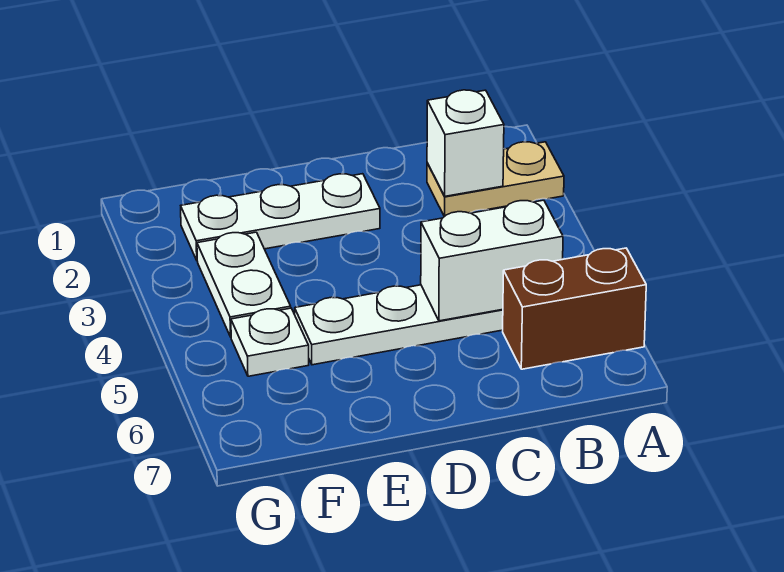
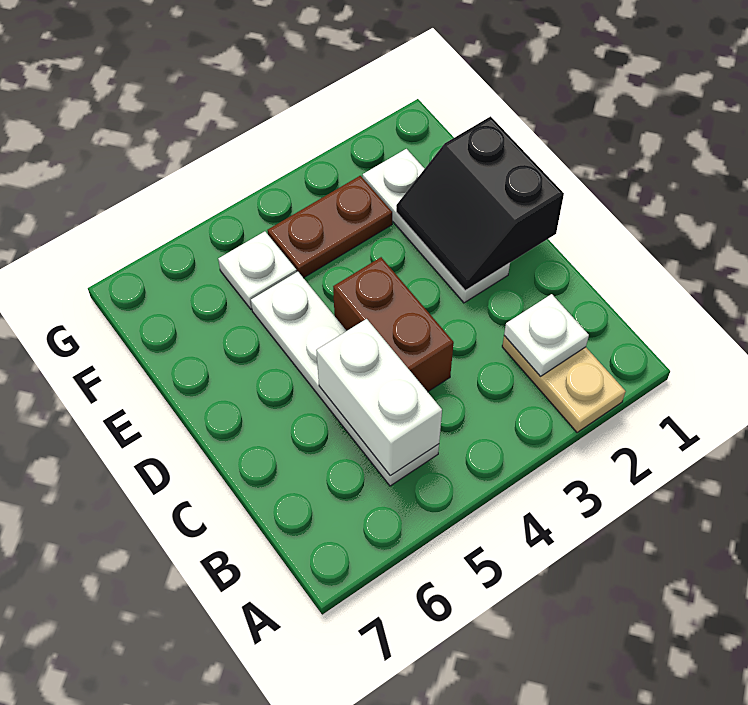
brown brick A6:B6 level 1 -> brown brick C4:D4 level 1
white brick B2 level 2 -> white plate B2 level 2
none -> black slope D1:E2 level 2 top 1
white plate F3:F4 level 1 -> brown plate F3:F4 level 1

